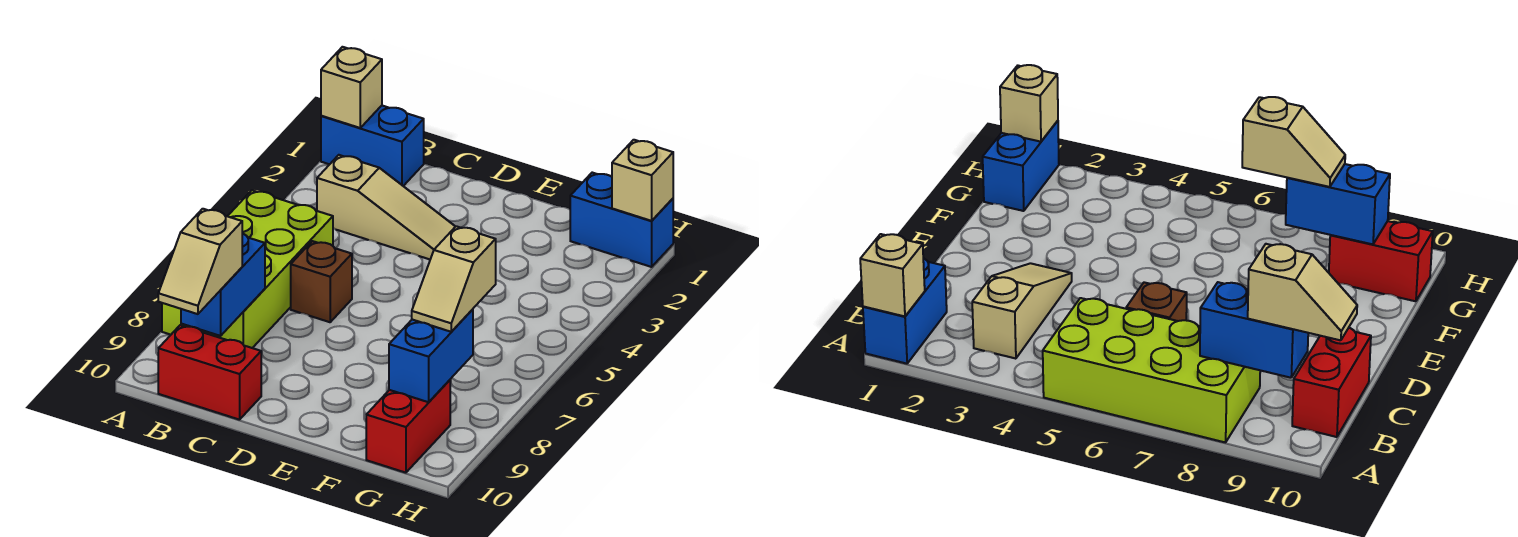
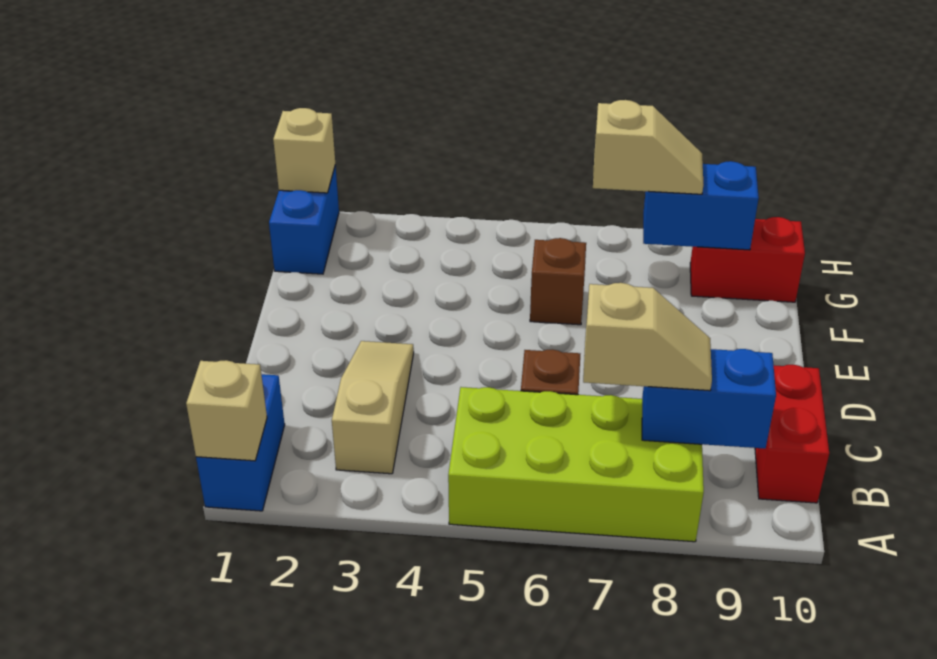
tan slope B9:B10 level 3 top 9 -> tan slope B7:B8 level 3 top 7
none -> brown brick F6 level 1

